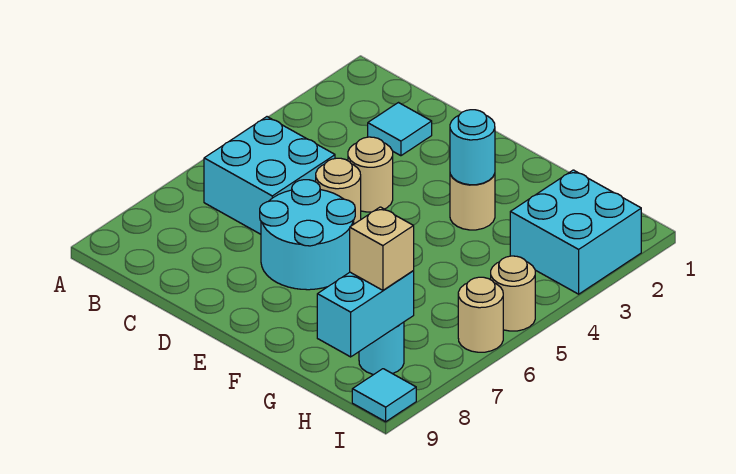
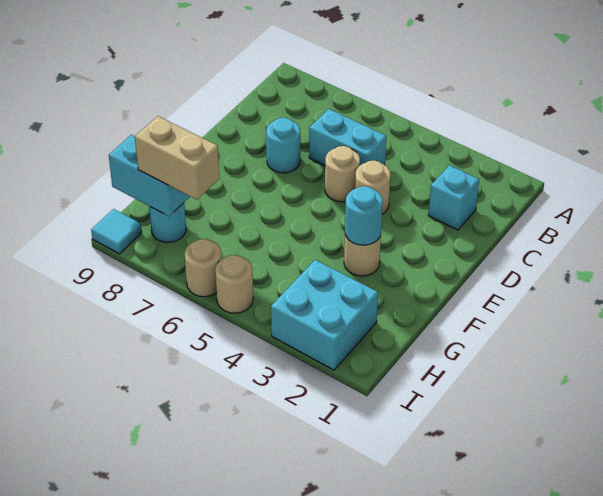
cyan brick B5:C6 level 1 -> cyan brick C5:C6 level 1
cyan tile C2 level 1 -> cyan brick C2 level 1
cyan round brick D6:E7 level 1 -> cyan round brick D7 level 1
tan brick H8 level 3 -> tan brick H7:H8 level 3

